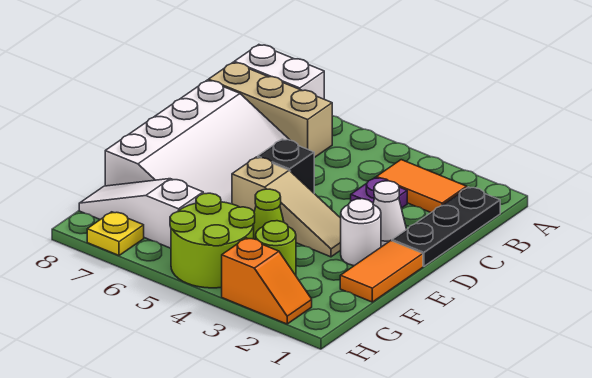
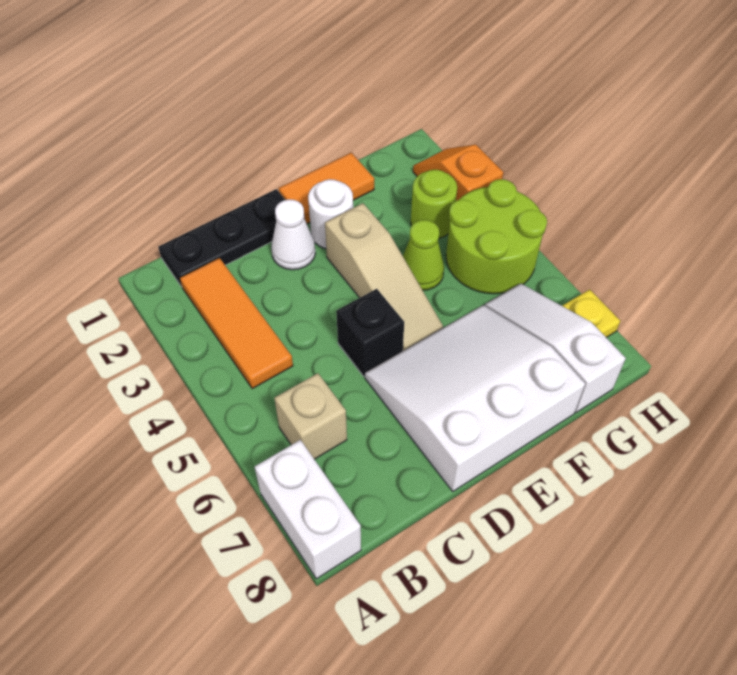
orange tile B2:B3 level 1 -> orange tile B2:B4 level 1
tan brick B6:B8 level 1 -> tan brick B6 level 1
purple plate C3 level 1 -> none
white slope C6:F8 level 1 top 8 -> white slope D6:F8 level 1 top 8
tan slope E3:E5 level 1 top 5 -> tan slope E3:E5 level 1 top 3
white slope G6:G8 level 1 top 6 -> white slope G6:G8 level 1 top 8

